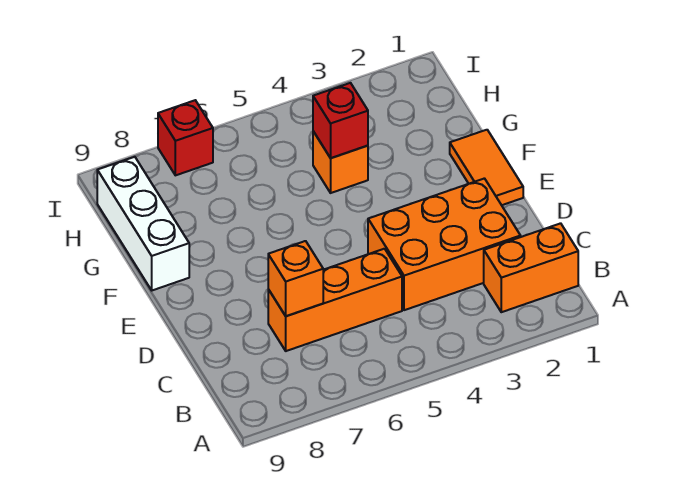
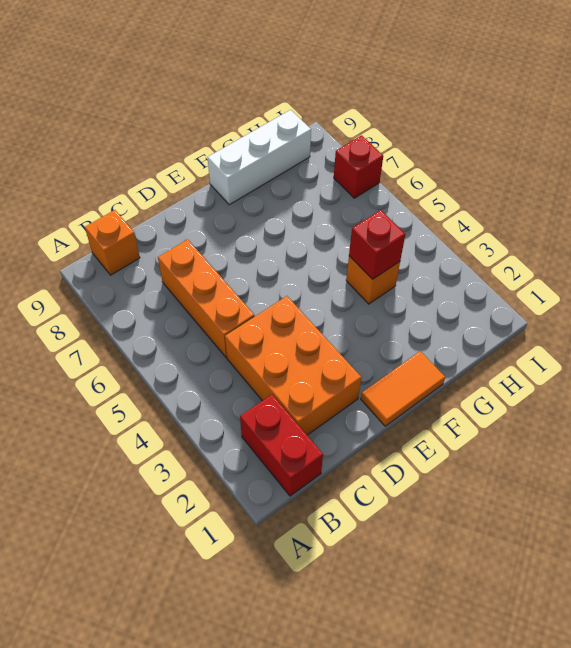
orange brick B1:B2 level 1 -> red brick B1:B2 level 1
orange brick C7 level 2 -> orange brick B9 level 1

